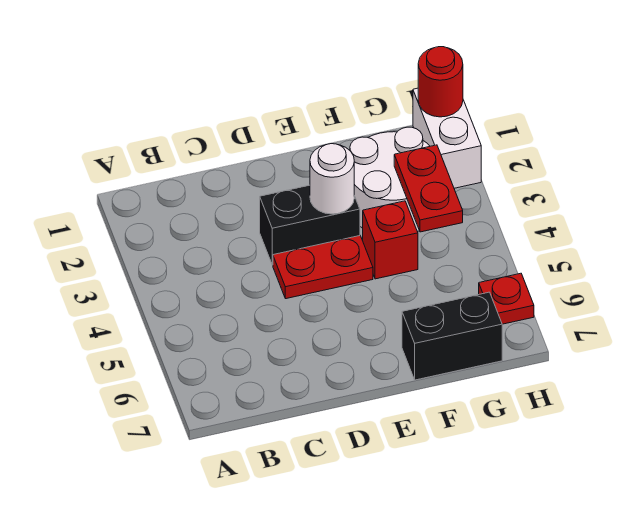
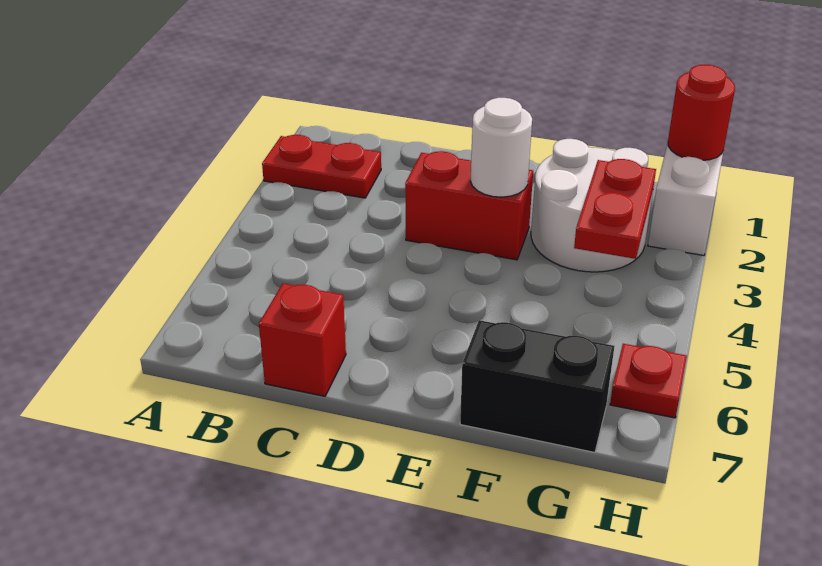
black brick D3:E3 level 1 -> red brick D3:E3 level 1
red plate D4:E4 level 1 -> red plate A2:B2 level 1
red brick F4 level 1 -> red brick C7 level 1

